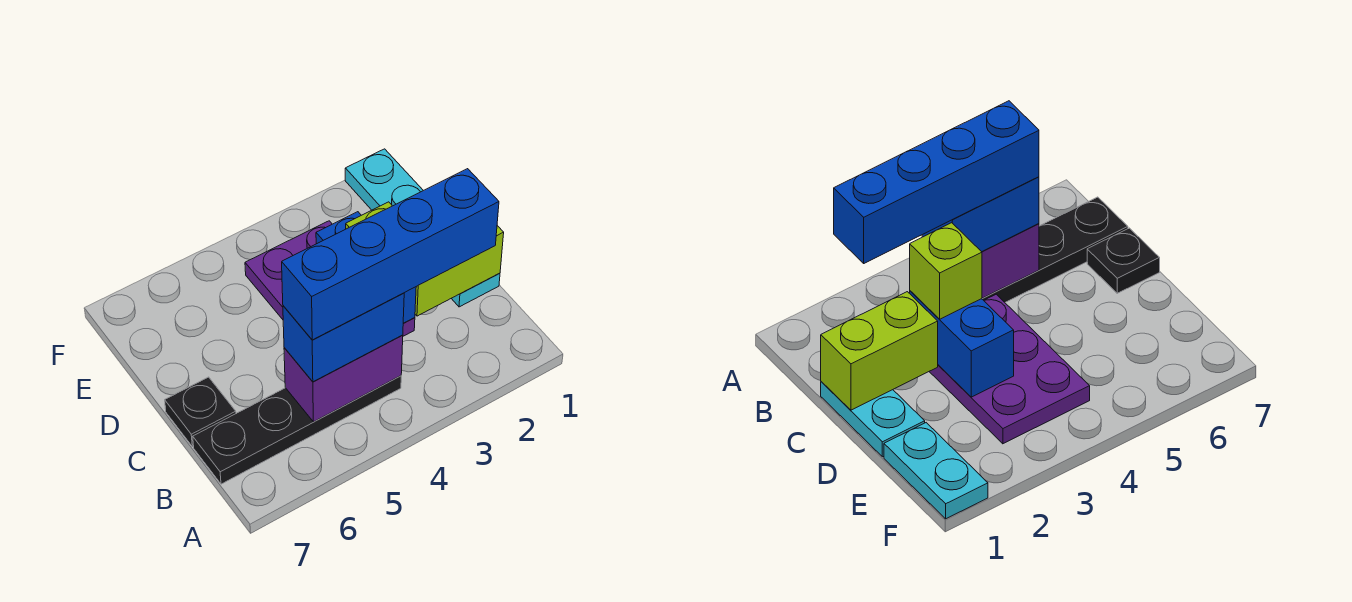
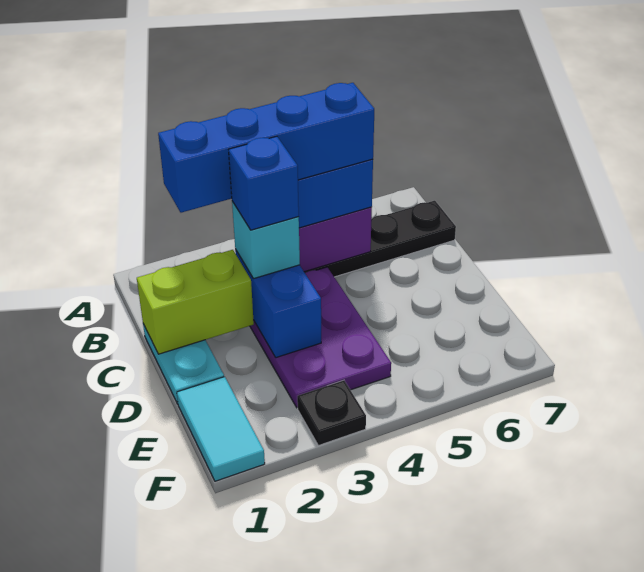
lime brick C3 level 3 -> cyan brick C3 level 3
none -> blue brick C3 level 4
black plate C7 level 1 -> black plate F3 level 1
cyan plate E1:F1 level 1 -> cyan tile E1:F1 level 1

